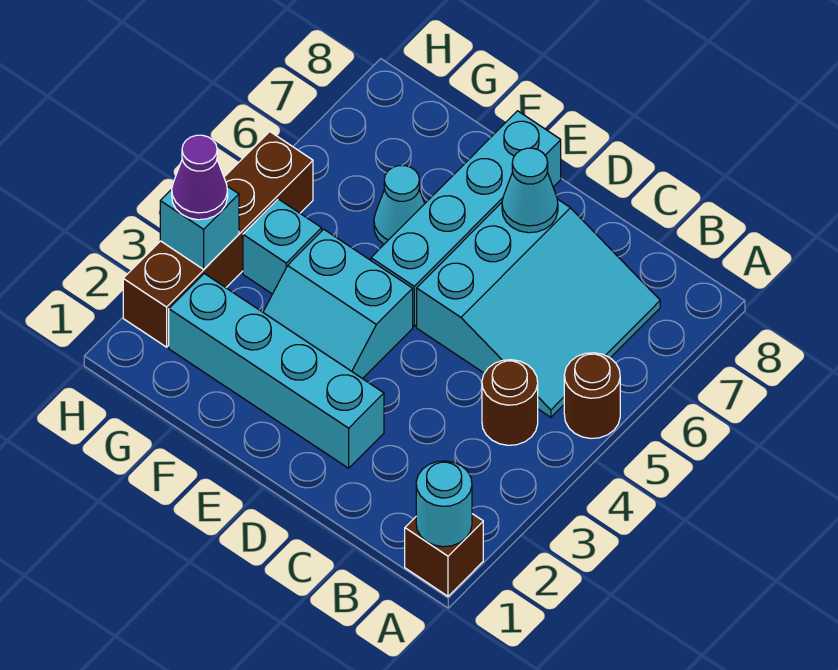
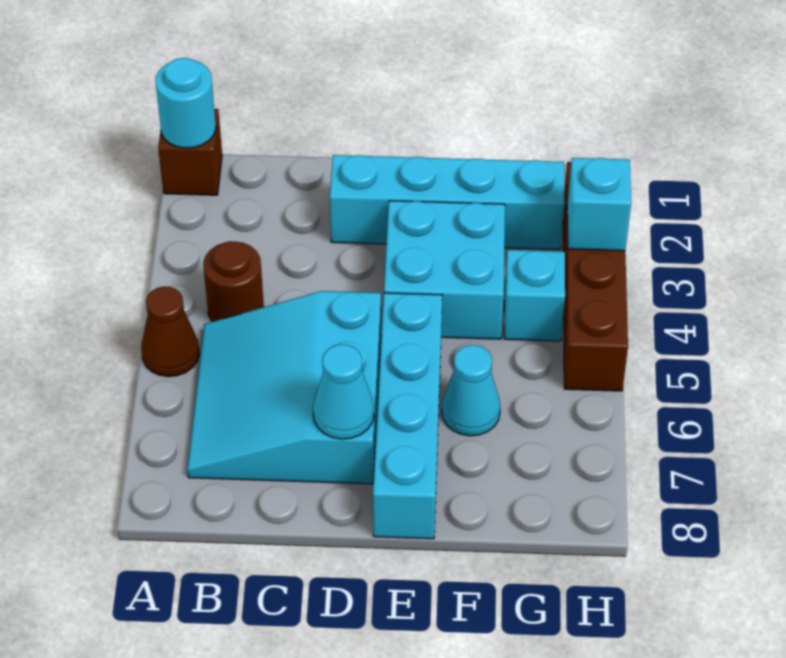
brown round brick A5 level 1 -> brown cone A5 level 1
cyan slope E3:F4 level 1 top 4 -> cyan brick E3:F4 level 1
purple cone H3 level 3 -> none

